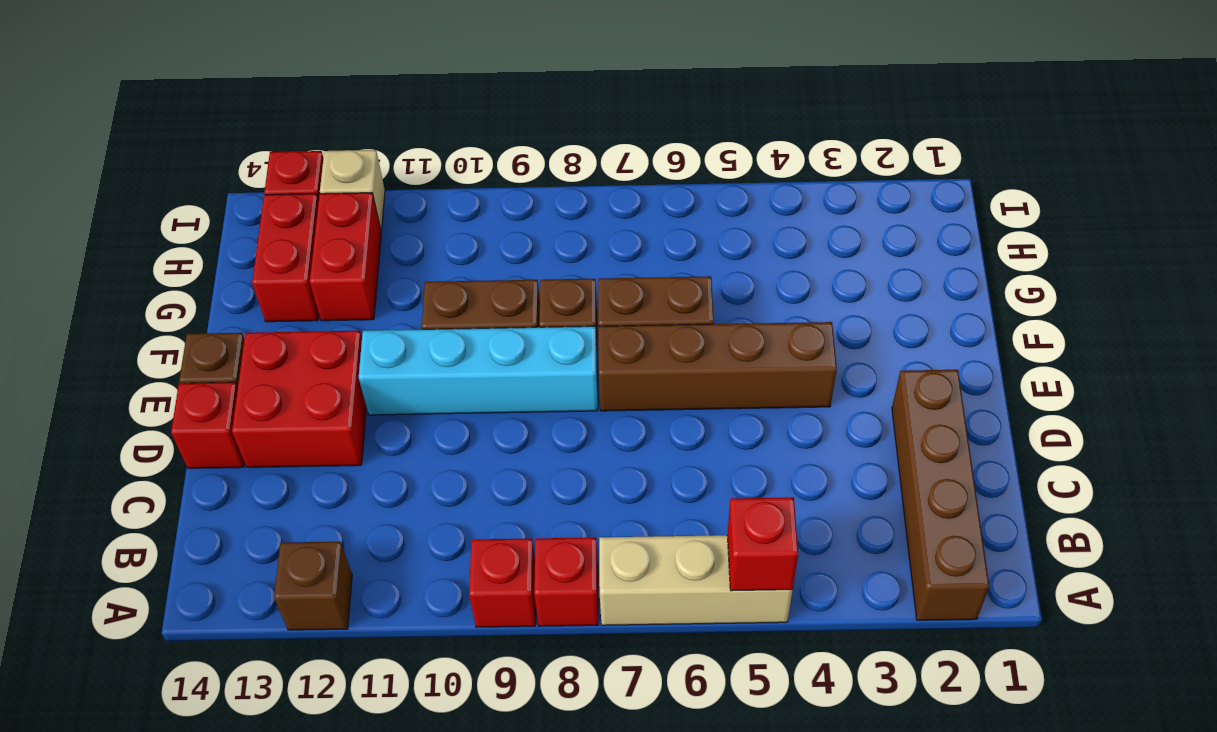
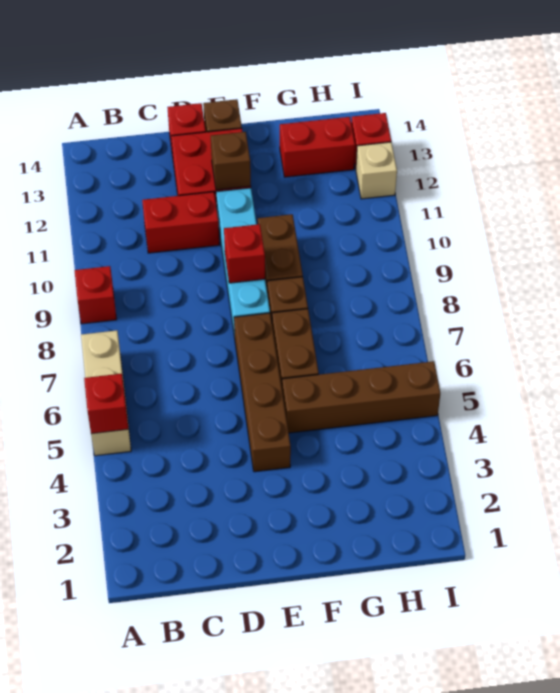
brown brick A2:D2 level 1 -> brown brick F5:I5 level 1
red brick A8 level 1 -> red brick E9 level 2
brown brick A12 level 1 -> brown brick E12 level 2
red brick G12:H12 level 1 -> red brick C11:D11 level 1

